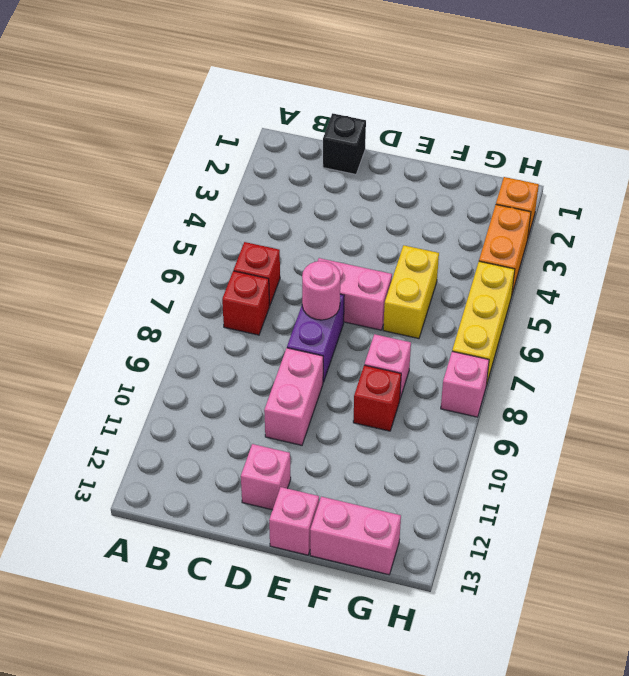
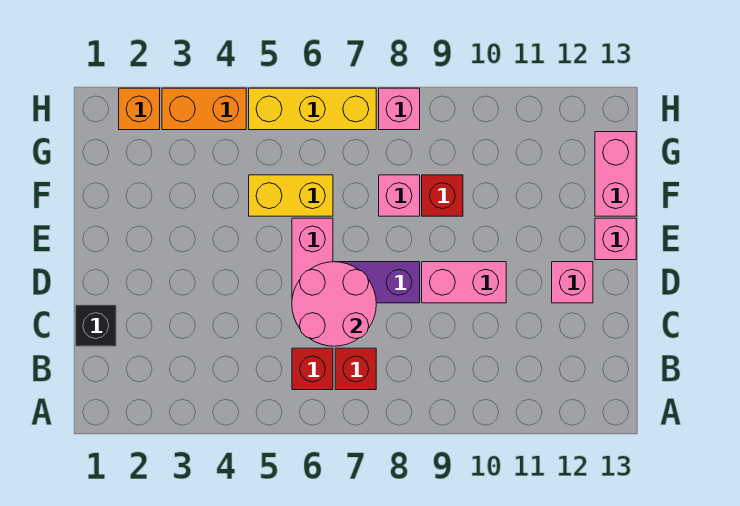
pink round brick D7 level 2 -> pink round brick C6:D7 level 2

